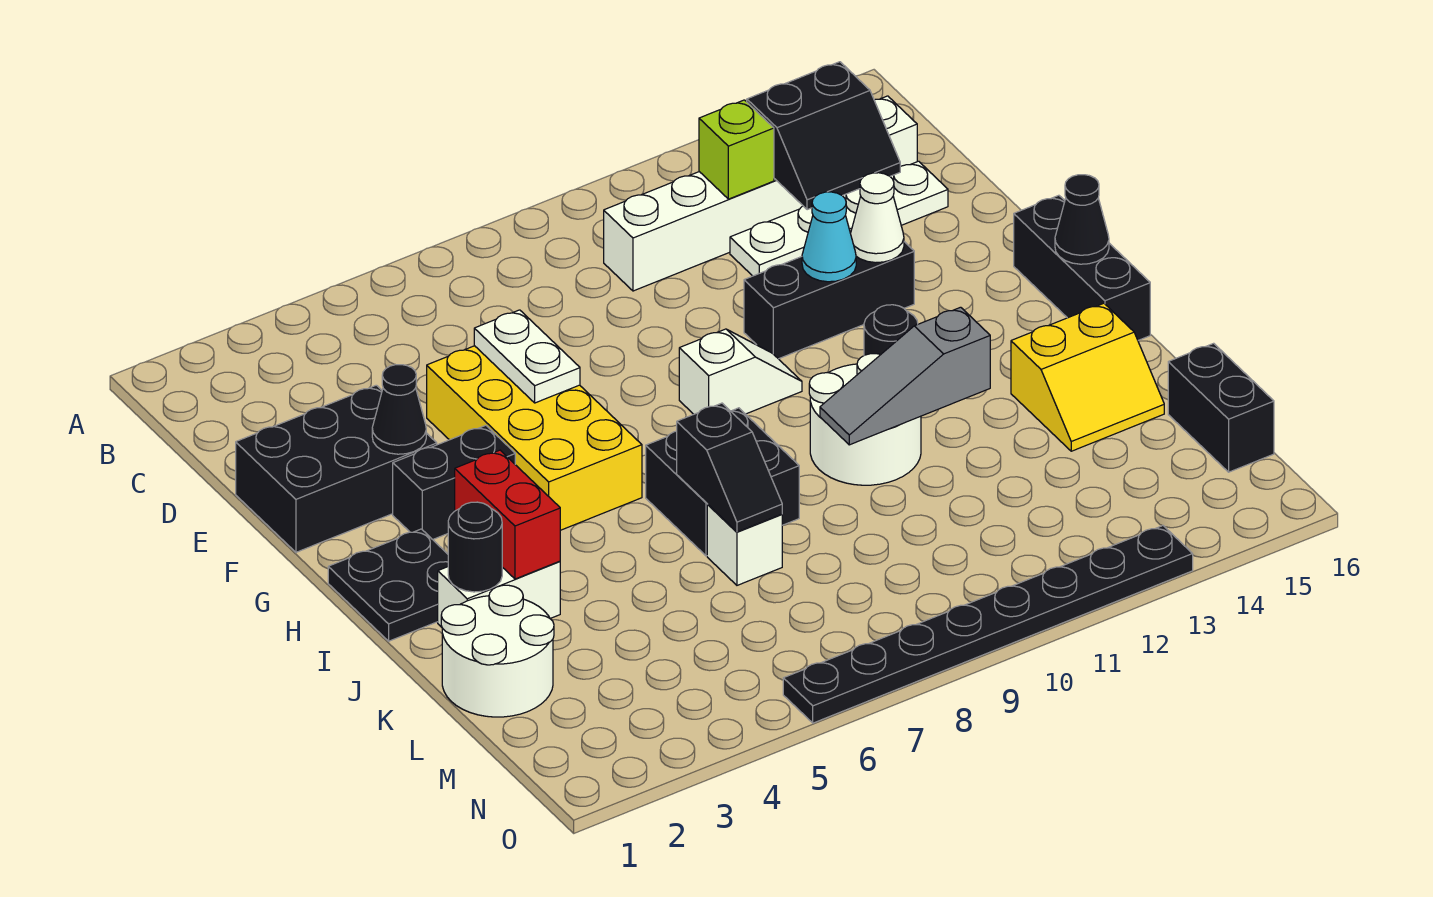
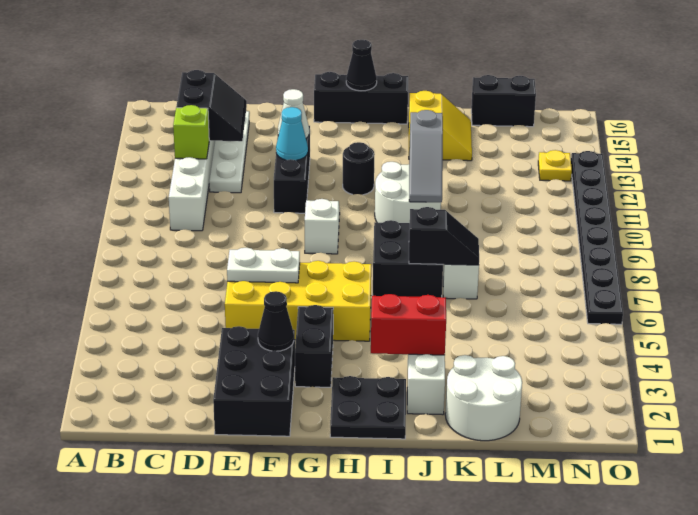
black round brick J2 level 2 -> none
none -> yellow plate N13 level 1

